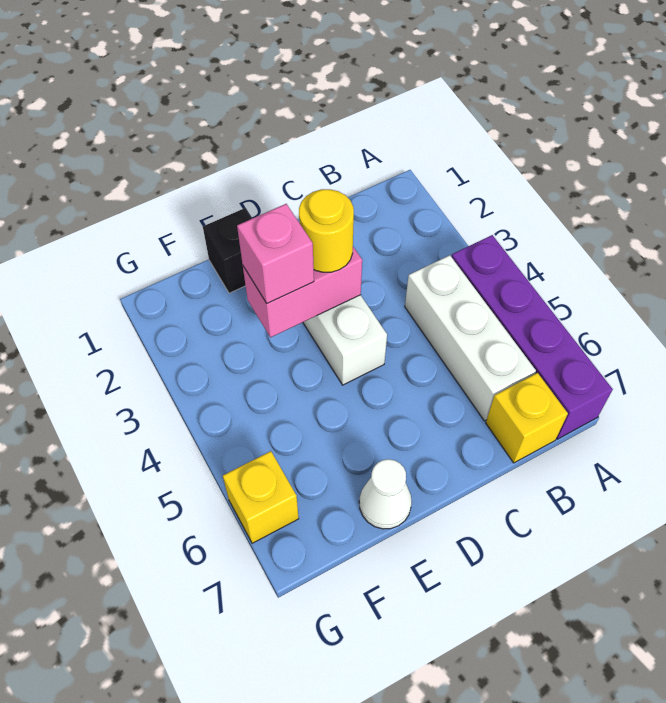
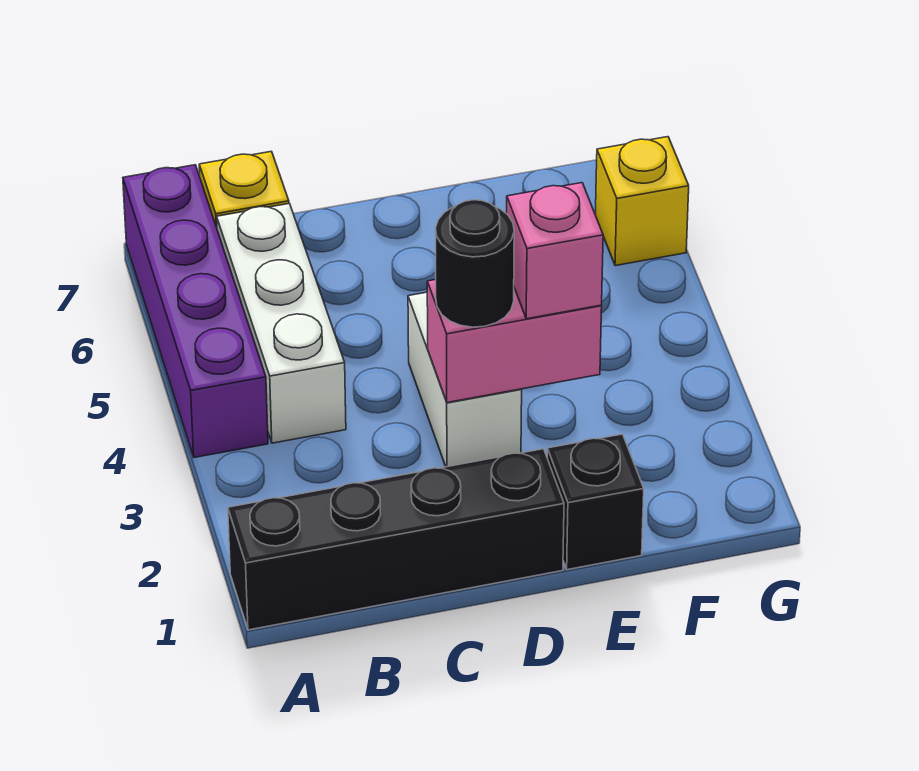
none -> black brick A1:D1 level 1
yellow round brick D3 level 3 -> black round brick D3 level 3
white cone E7 level 1 -> none

